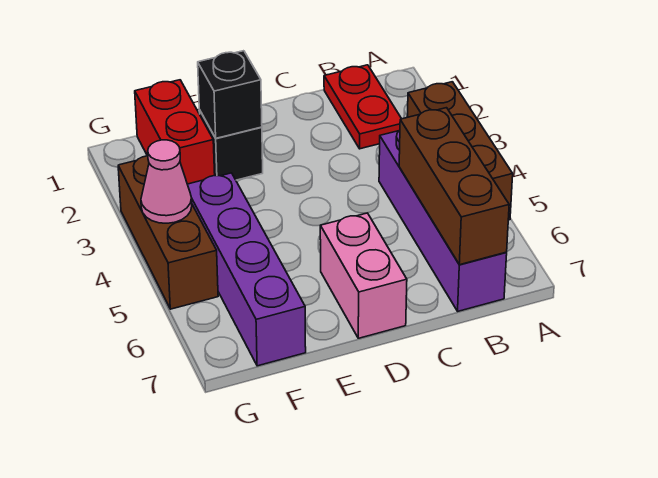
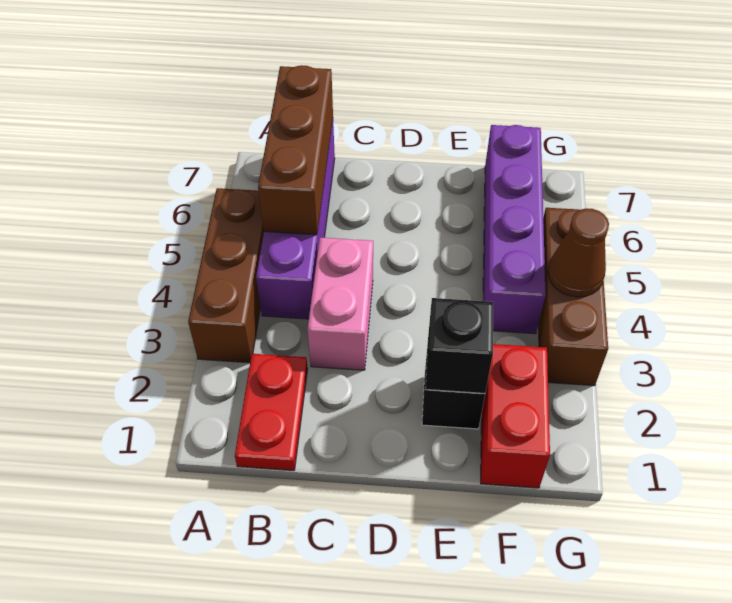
pink brick D6:D7 level 1 -> pink brick C3:C4 level 1
pink cone G4 level 2 -> brown cone G4 level 2

